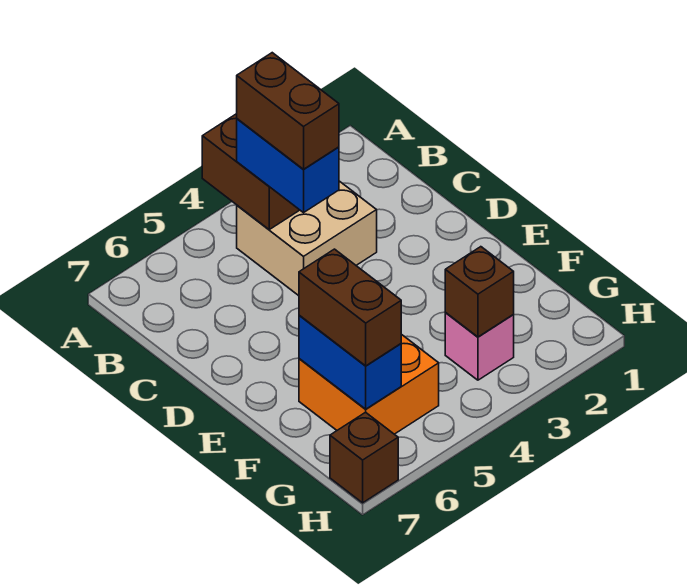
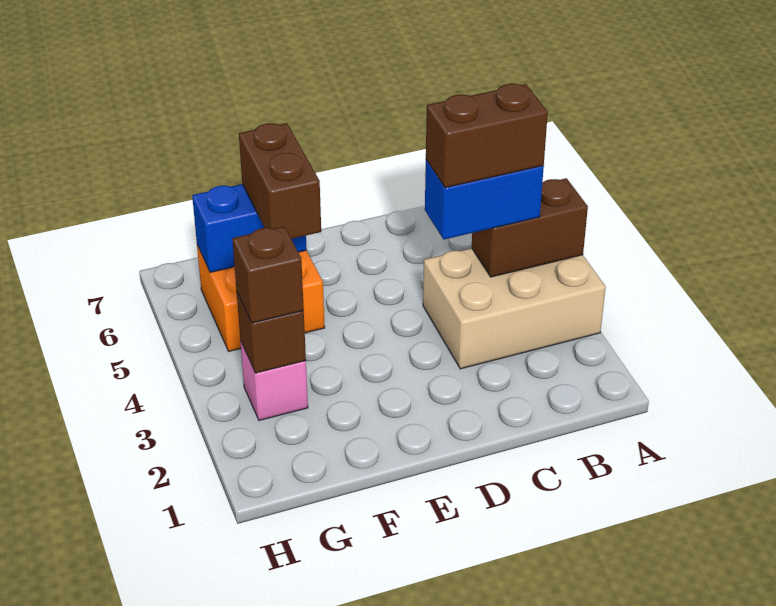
tan brick B3:C4 level 1 -> tan brick A3:C4 level 1
brown brick F6:G6 level 3 -> brown brick F5:F6 level 3
brown brick H7 level 1 -> brown brick G3 level 3

